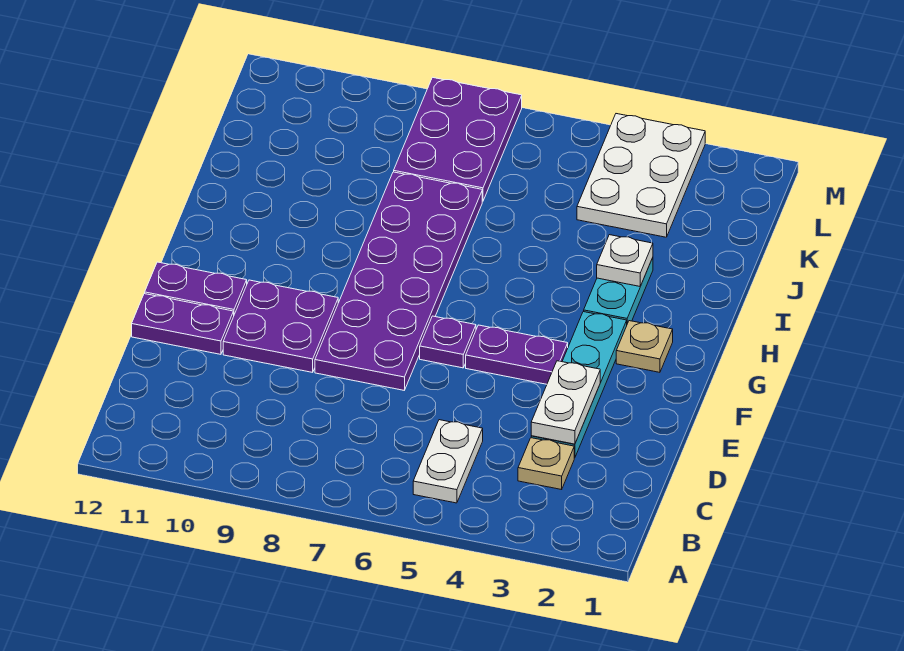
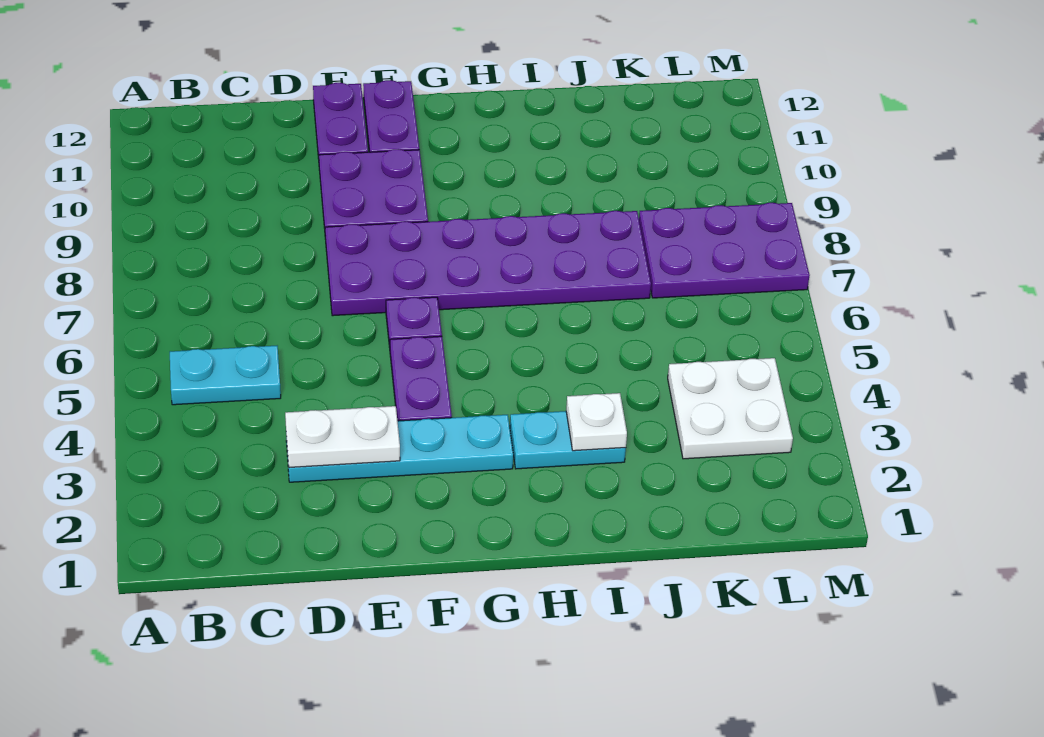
white plate B5:C5 level 1 -> cyan plate B5:C5 level 1
tan plate C3 level 1 -> none
tan plate G2 level 1 -> none
white plate K3:M4 level 1 -> white plate K3:L4 level 1

